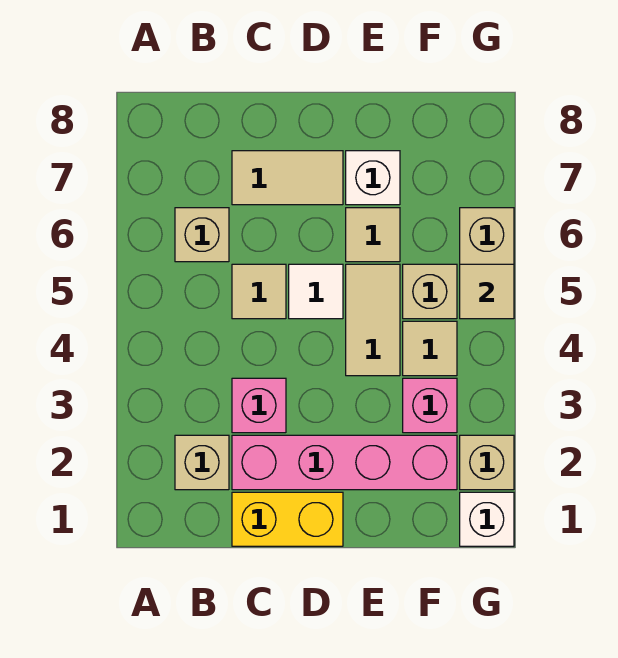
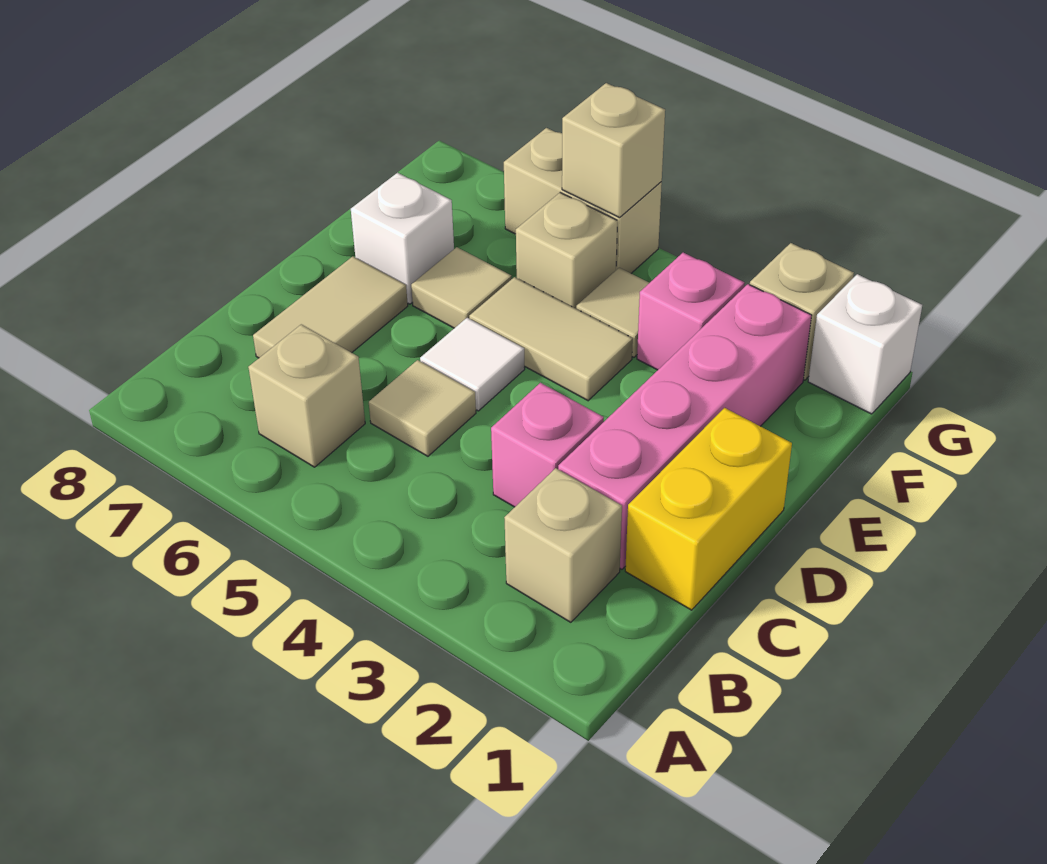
tan tile G5 level 2 -> tan brick G5 level 2

